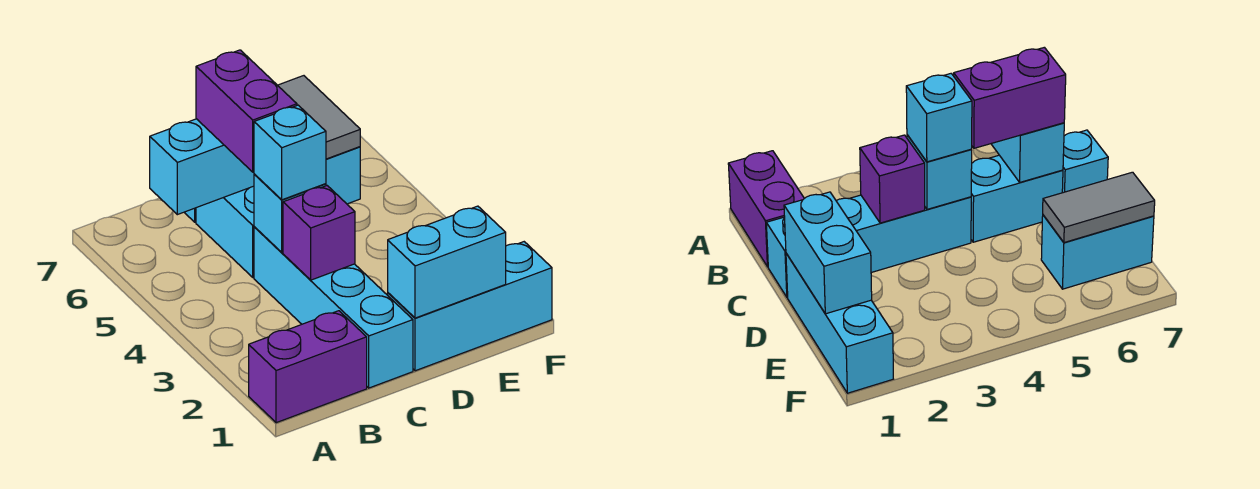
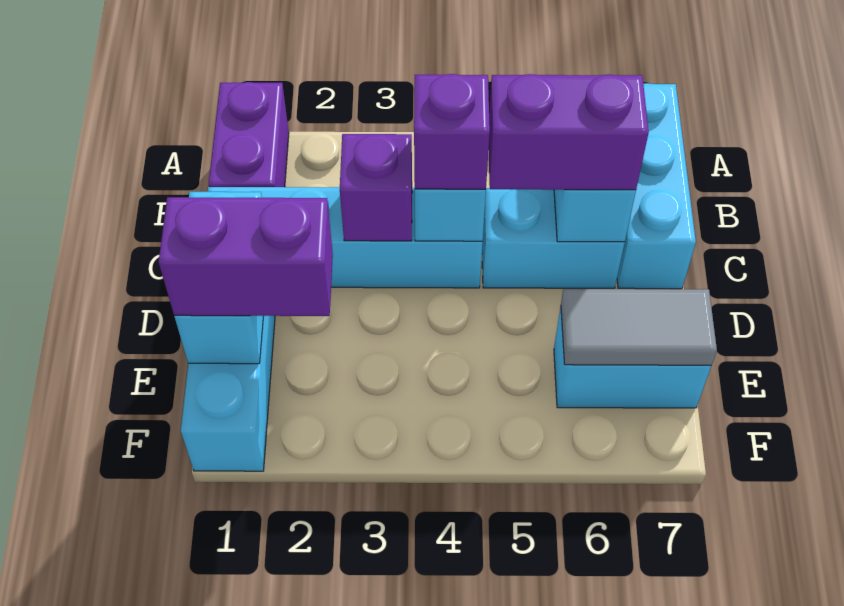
cyan brick C4 level 3 -> purple brick C4 level 3
cyan brick C7 level 1 -> cyan brick A7:C7 level 1
none -> purple brick E1:E2 level 3

